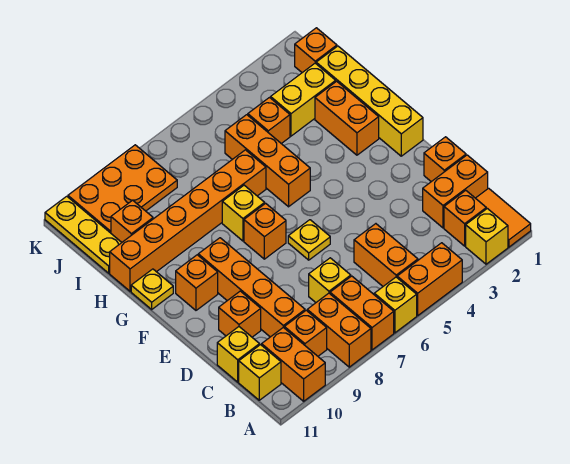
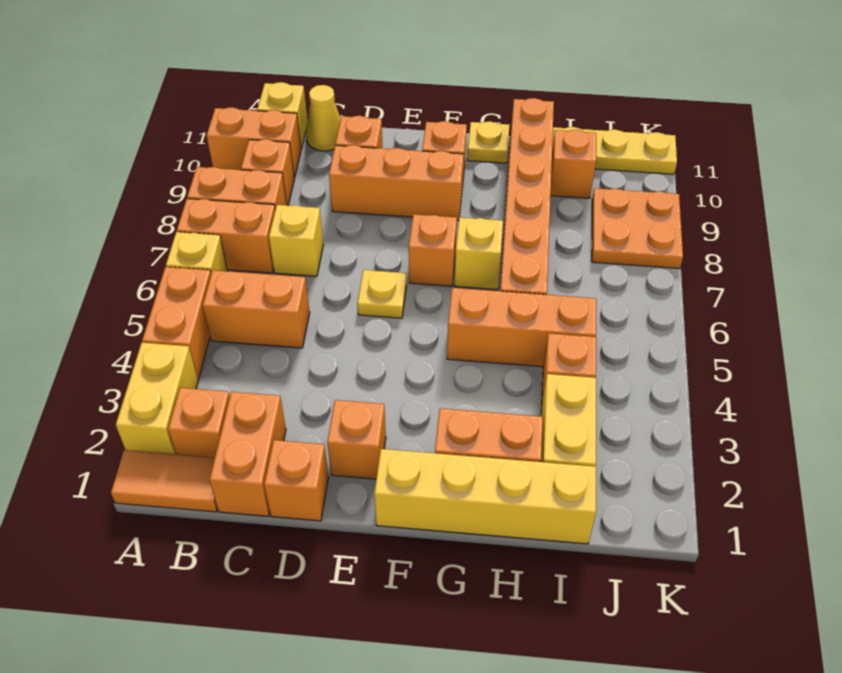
yellow brick A2 level 1 -> yellow brick A2:A3 level 1
orange brick C9:F9 level 1 -> orange brick D9:F9 level 1
yellow brick C11 level 1 -> yellow cone C11 level 1
orange brick J1 level 1 -> orange brick E2 level 1
orange plate J8:K10 level 1 -> orange plate J8:K9 level 1

